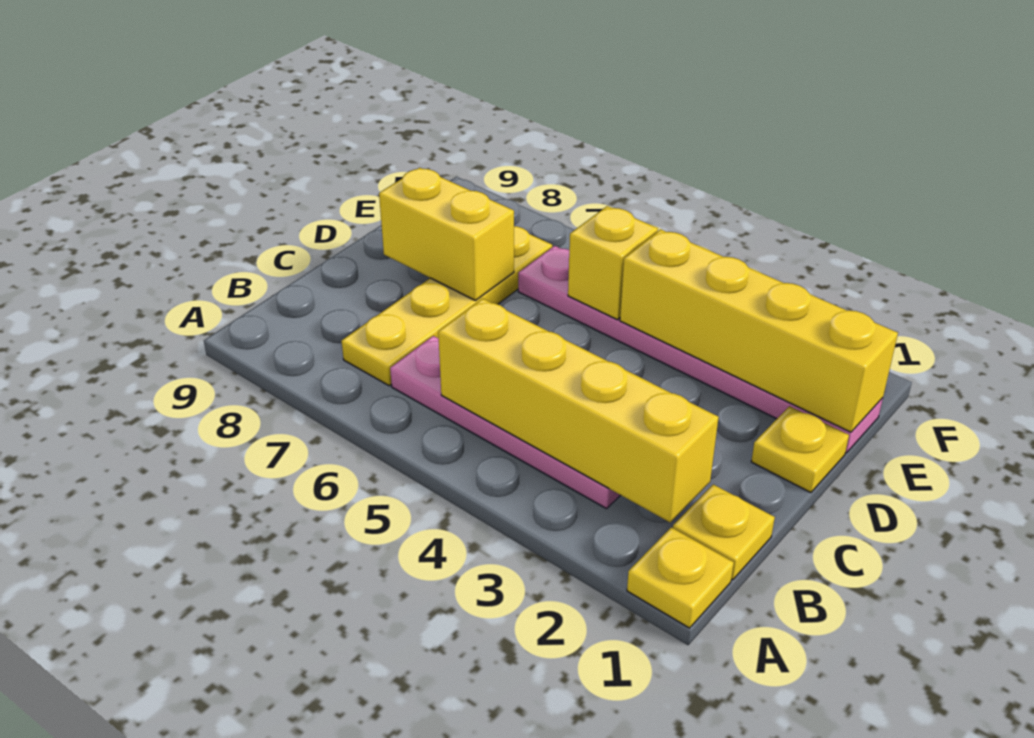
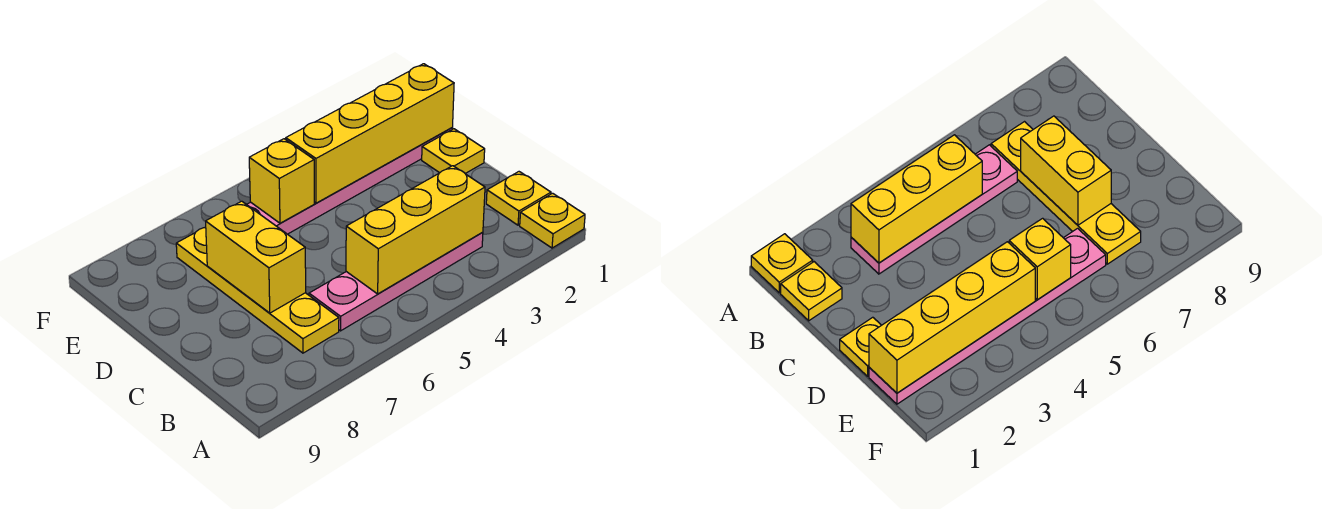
yellow brick B2:B5 level 2 -> yellow brick B3:B5 level 2
yellow brick D7:D8 level 2 -> yellow brick C7:D7 level 2

